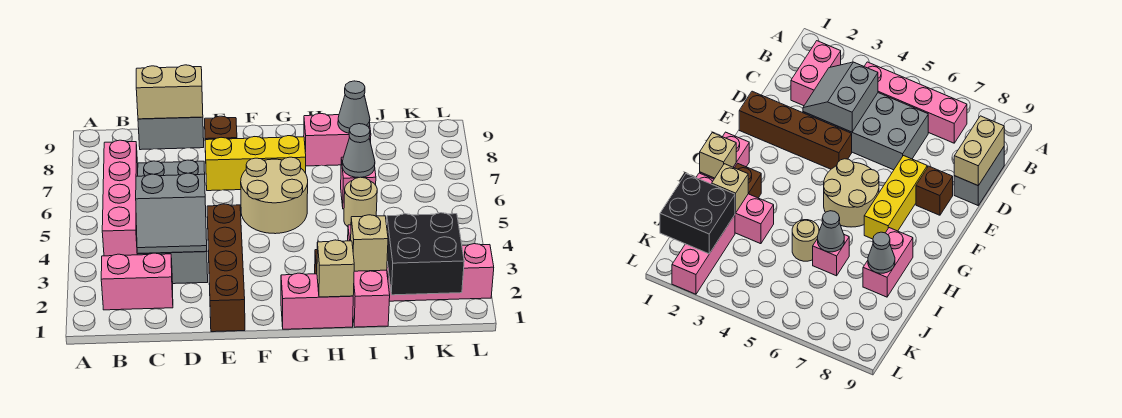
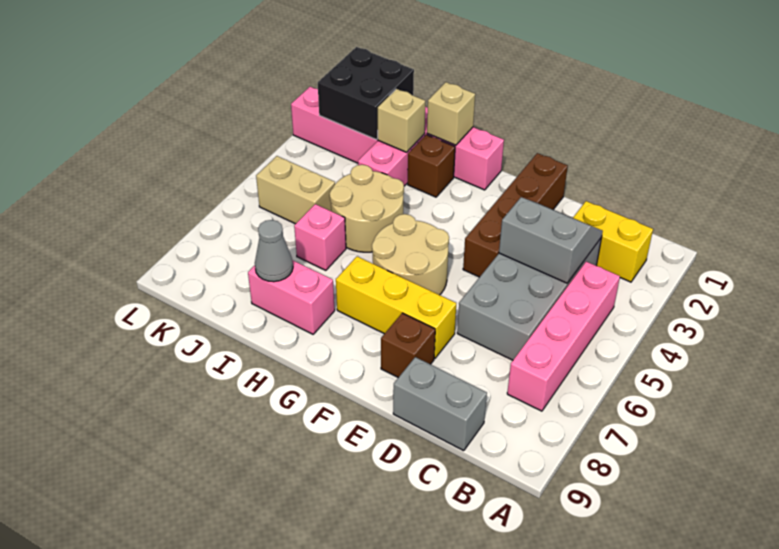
pink brick B2:C2 level 1 -> yellow brick B2:C2 level 1
tan brick C9:D9 level 2 -> tan brick J5:K5 level 1
tan round brick I5 level 1 -> tan round brick H4:I5 level 1
grey cone I6 level 2 -> none

